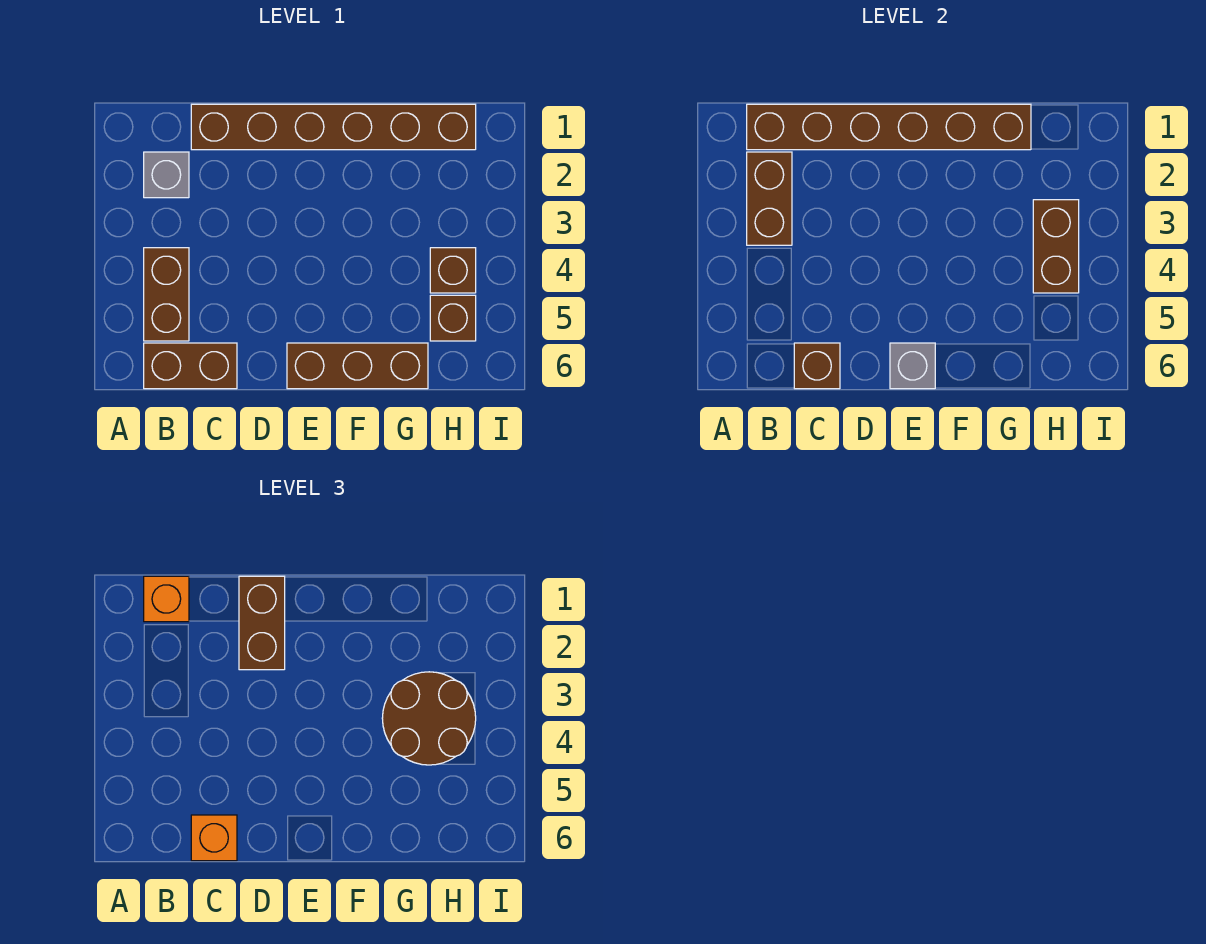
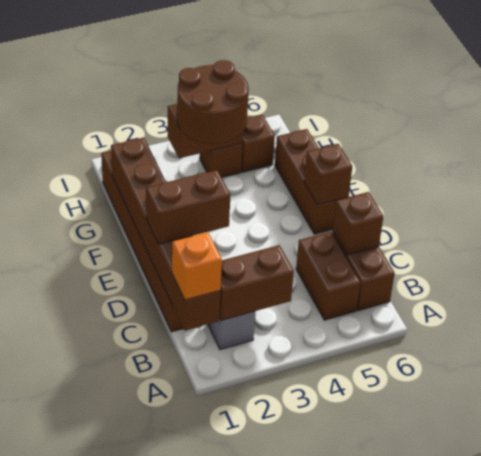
brown brick B4:B5 level 1 -> brown brick B5:C5 level 1
orange brick C6 level 3 -> none
grey brick E6 level 2 -> brown brick E6 level 2

